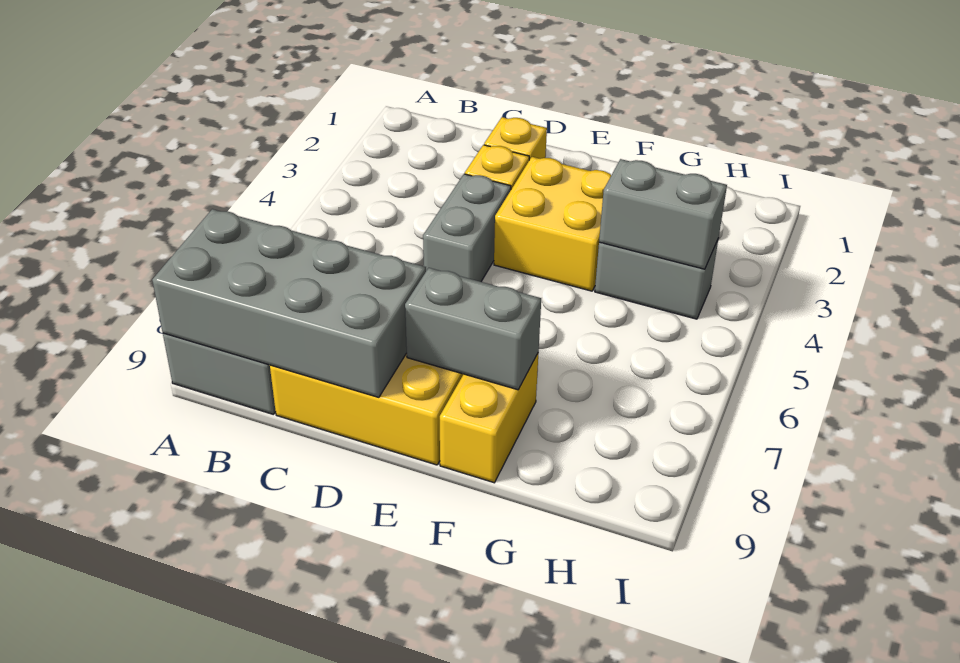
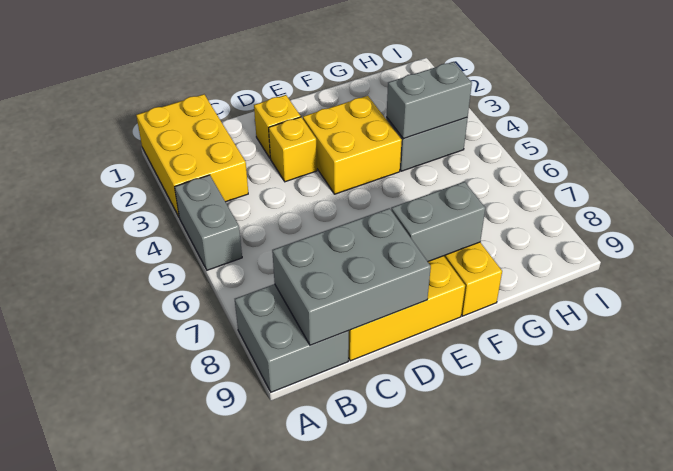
none -> yellow brick A1:B3 level 1
grey brick A8:D9 level 2 -> grey brick B8:D9 level 2
grey brick D4:D5 level 1 -> grey brick A4:A5 level 1

